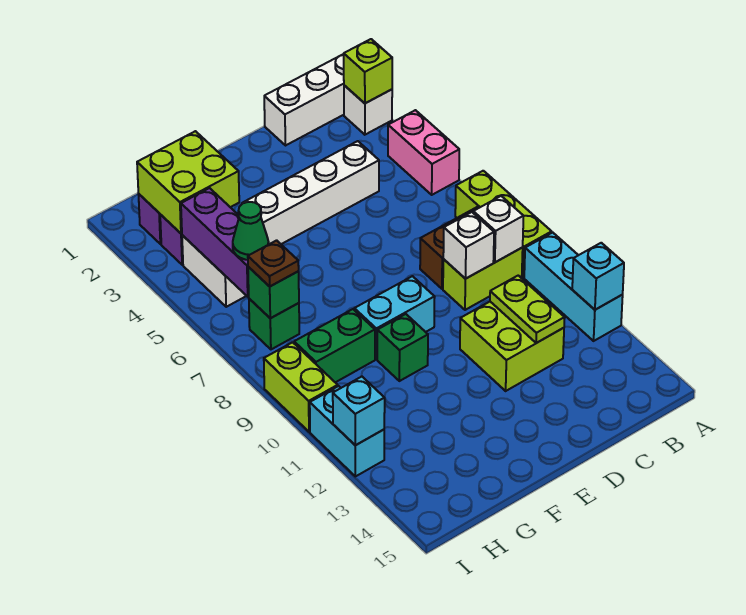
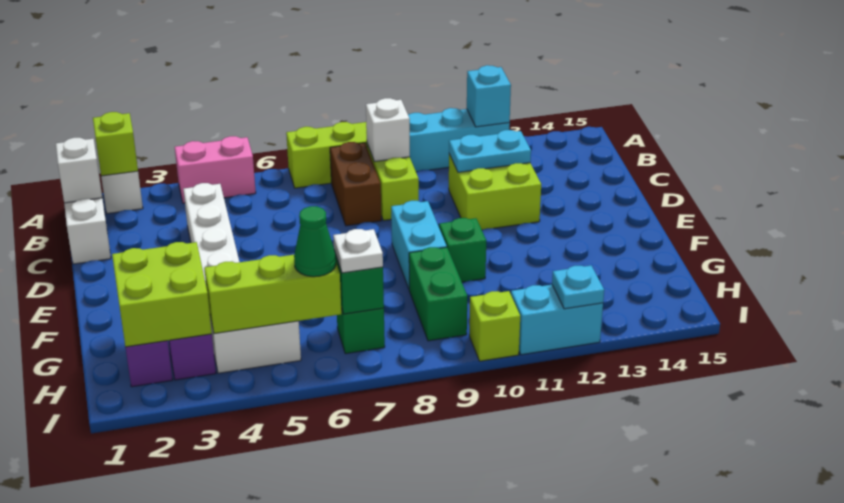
white brick C9 level 2 -> white brick B1 level 2
lime plate C11:C12 level 2 -> cyan plate C11:C12 level 2
purple brick H4:H6 level 2 -> lime brick H4:H6 level 2
brown plate H7 level 3 -> white plate H7 level 3
lime brick I9:I10 level 1 -> lime brick I10 level 1
cyan brick I12 level 2 -> cyan plate I12 level 2

